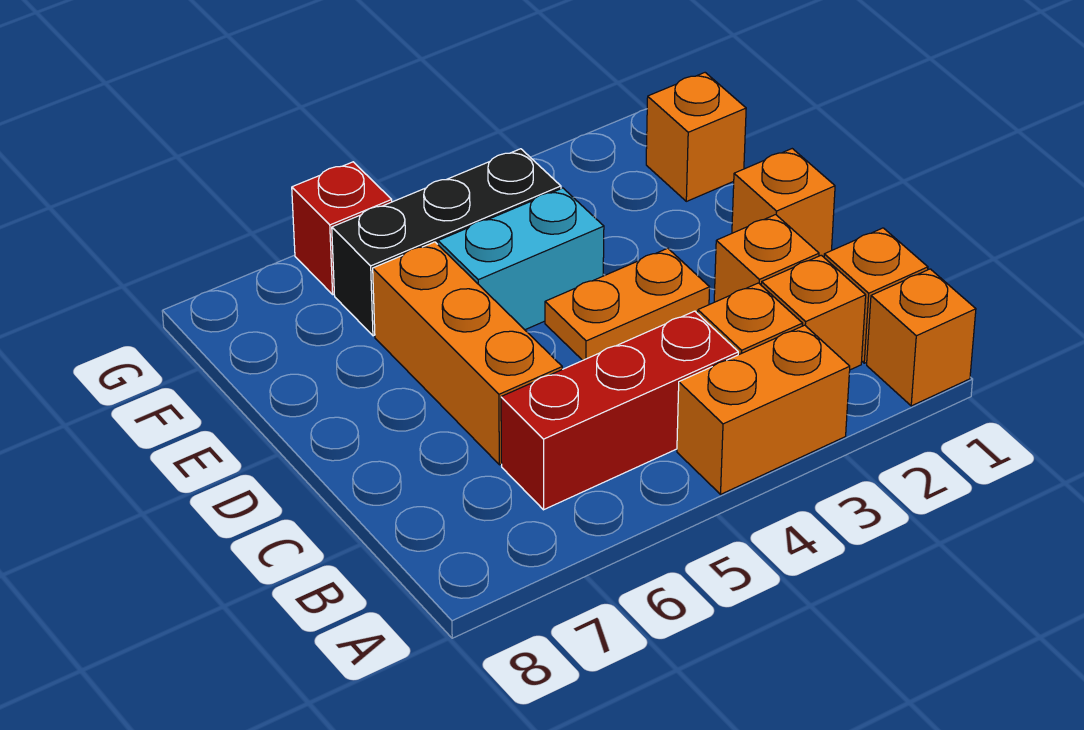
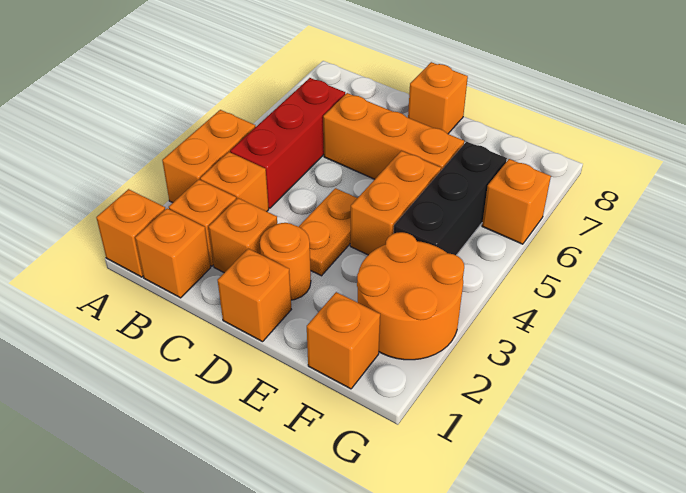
none -> orange round brick D2 level 1
none -> orange brick D8 level 1
cyan brick E4:E5 level 1 -> orange brick E4:E5 level 1
none -> orange round brick F2:G3 level 1
red brick G6 level 1 -> orange brick G6 level 1

